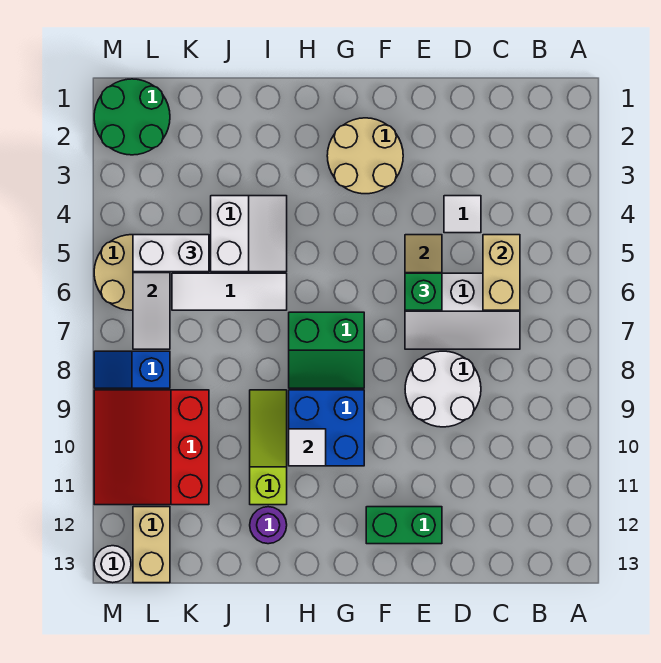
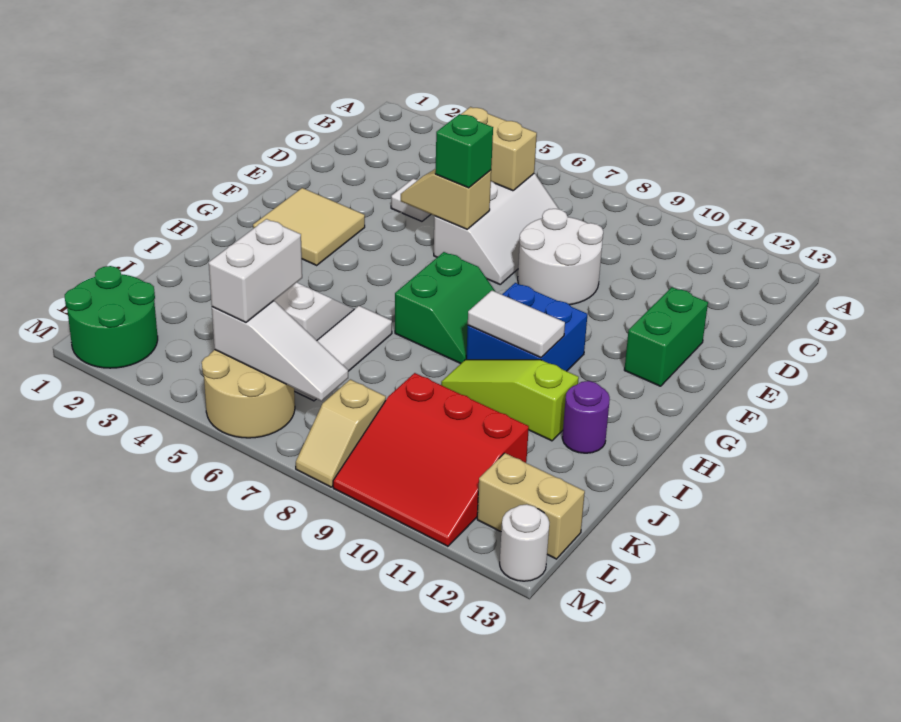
tan round brick F2:G3 level 1 -> tan tile F2:G3 level 1
white tile H10 level 2 -> white tile H9:H10 level 2
blue slope L8:M8 level 1 top L -> tan slope L8:M8 level 1 top L

